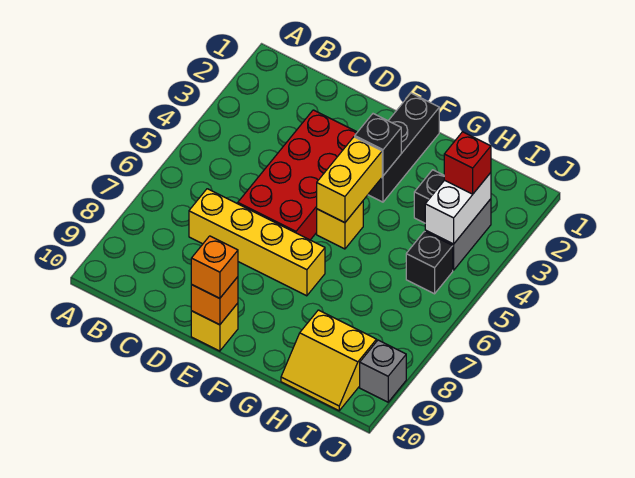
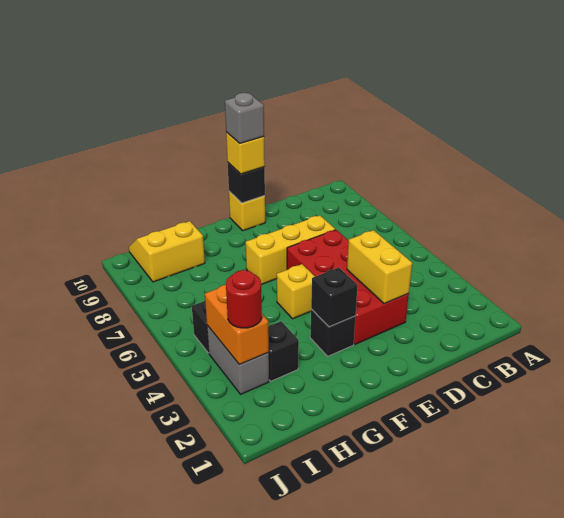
yellow brick C7:F7 level 1 -> yellow brick D7:F7 level 1
orange brick E10 level 2 -> black brick E10 level 2
orange brick E10 level 3 -> yellow brick E10 level 3
black brick F1:F3 level 1 -> black brick F3 level 1
yellow brick F4:F5 level 2 -> yellow brick D3:D4 level 2
white brick I3:I4 level 2 -> orange brick I3:I4 level 2
red brick I3 level 3 -> red round brick I3 level 3
grey brick J9 level 1 -> grey brick E10 level 4

